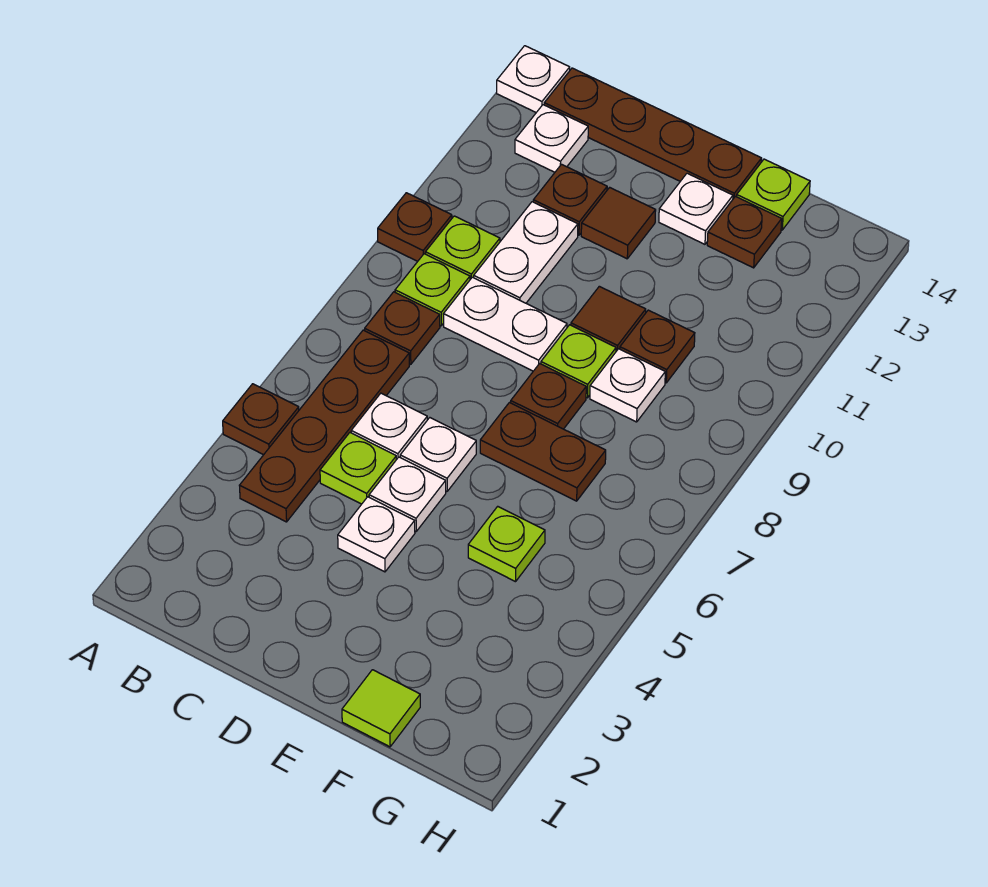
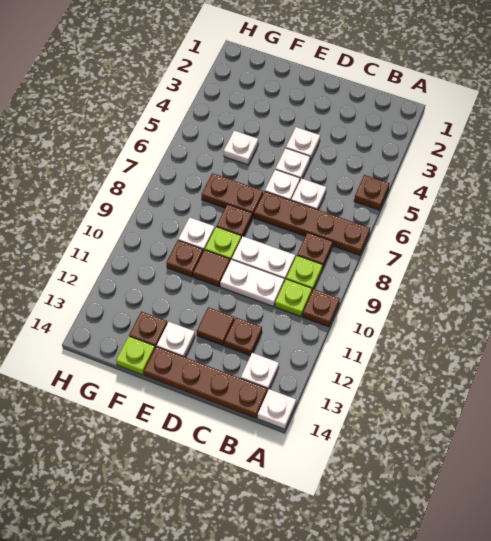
brown plate B4:B7 level 1 -> brown plate A7:D7 level 1
lime plate C5 level 1 -> none
white plate C10:C11 level 1 -> white plate C10:D10 level 1
lime tile F1 level 1 -> none
lime plate F5 level 1 -> white plate F5 level 1

